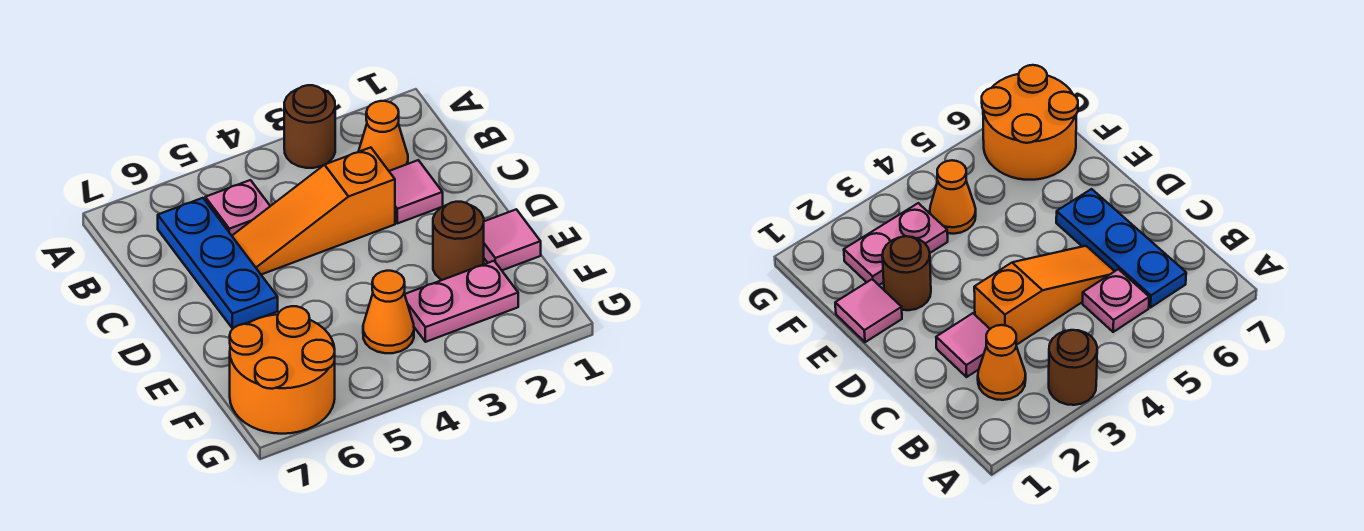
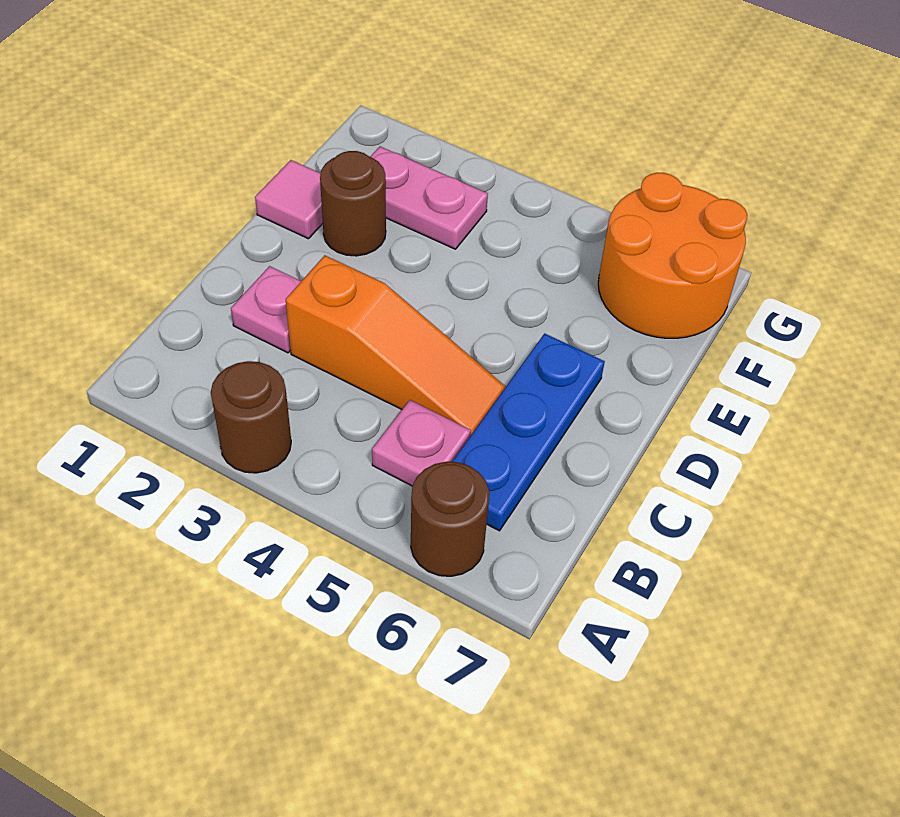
none -> brown round brick A6 level 1
orange cone B2 level 1 -> none
pink tile C2 level 1 -> pink plate C2 level 1
orange cone F4 level 1 -> none

